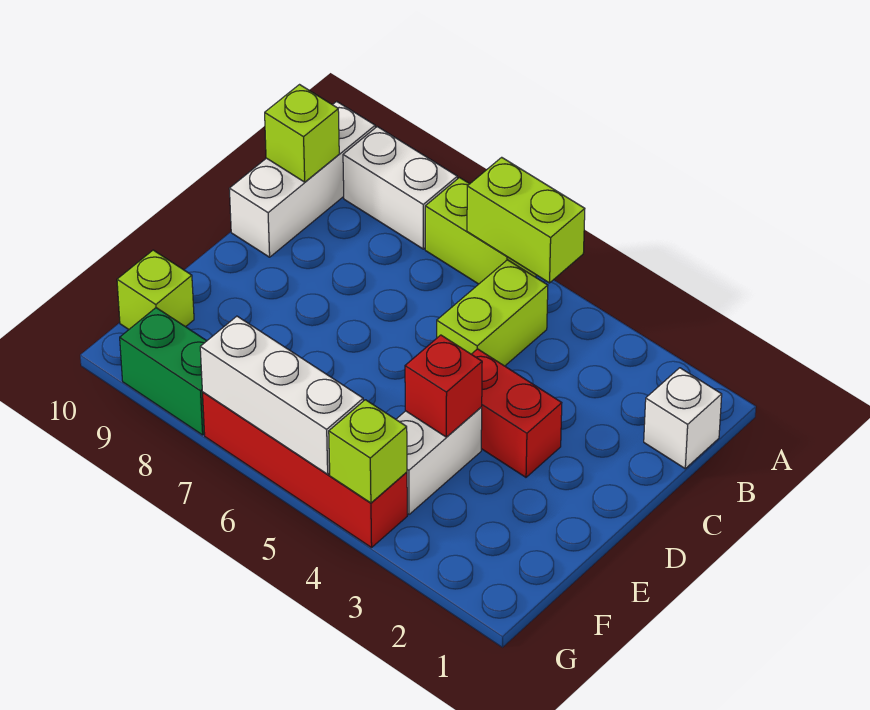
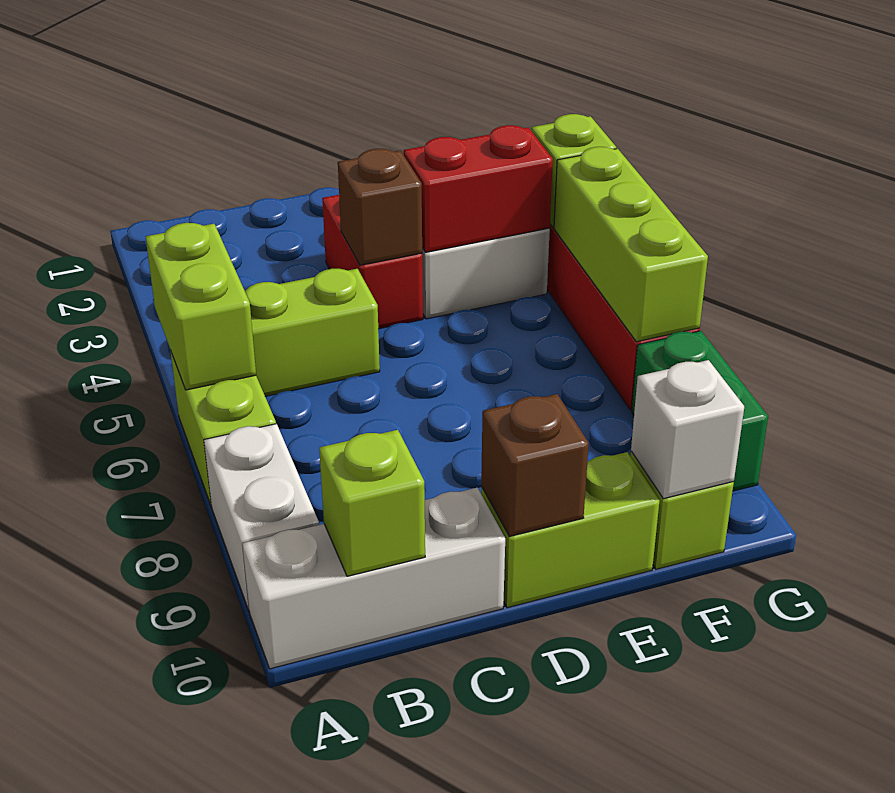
white brick B1 level 1 -> white brick F10 level 2
none -> brown brick D4 level 2
none -> lime brick D10:E10 level 1
none -> brown brick D10 level 2
red brick E4 level 2 -> red brick E4:F4 level 2
white brick G5:G7 level 2 -> lime brick G5:G7 level 2

